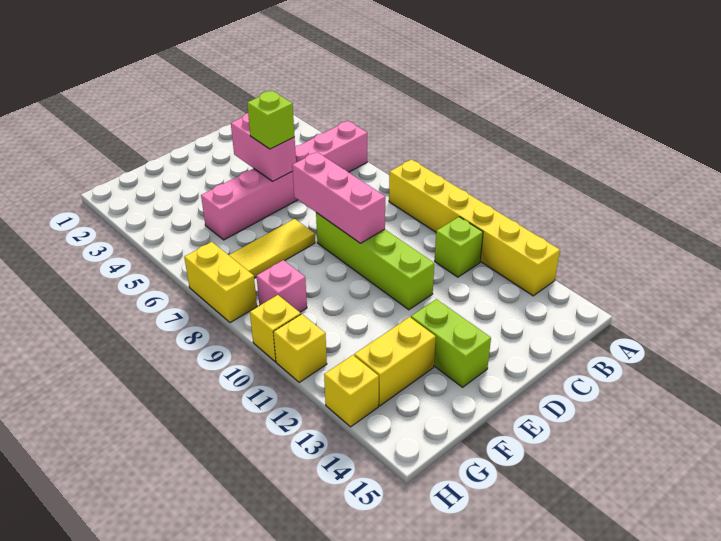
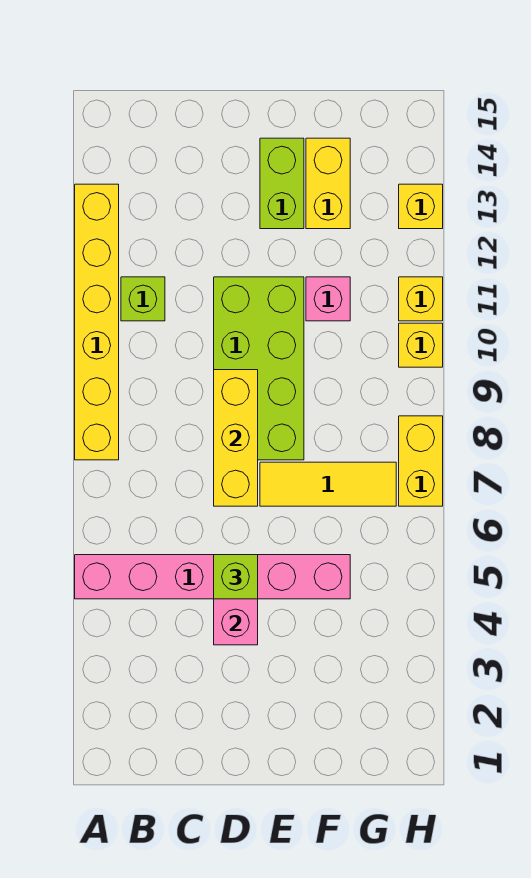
pink brick D7:D9 level 2 -> yellow brick D7:D9 level 2
lime brick D8:D11 level 1 -> lime brick D8:E11 level 1
yellow brick F13:G13 level 1 -> yellow brick F13:F14 level 1
pink brick G9 level 1 -> pink brick F11 level 1

